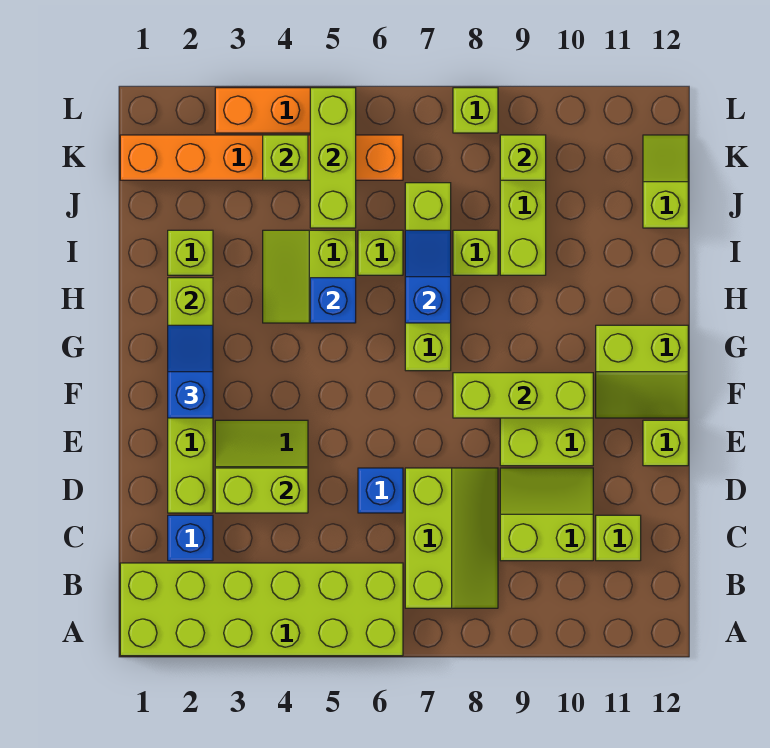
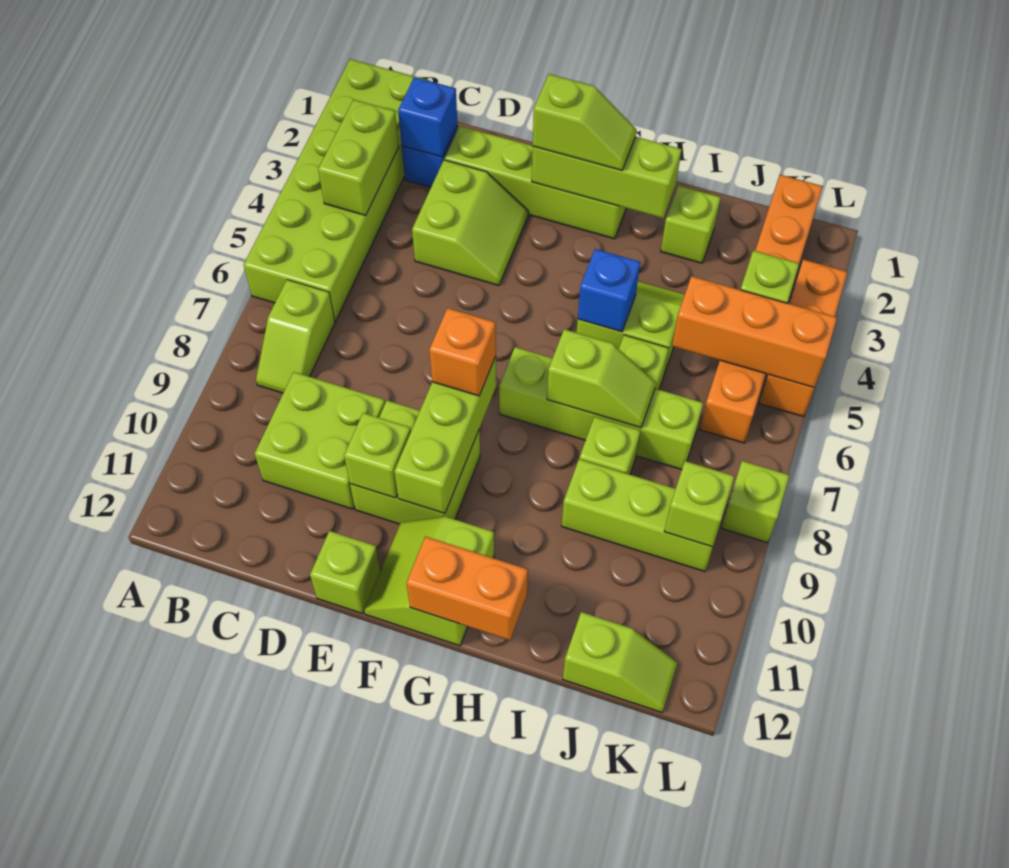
lime slope B7:D8 level 1 top 7 -> lime slope B7:B8 level 1 top 7
lime slope C9:D10 level 1 top C -> lime brick C9:D10 level 1
lime brick C11 level 1 -> lime brick E10 level 2
lime brick D3:D4 level 2 -> lime brick B3:B4 level 2
blue brick D6 level 1 -> blue brick C2 level 2
blue slope F2:G2 level 3 top F -> lime slope F2:G2 level 3 top F
none -> orange brick F8 level 3
none -> orange brick G12:H12 level 2
blue slope H7:I7 level 2 top H -> lime slope H7:I7 level 2 top H
lime brick J5:L5 level 2 -> orange brick J5:L5 level 2

